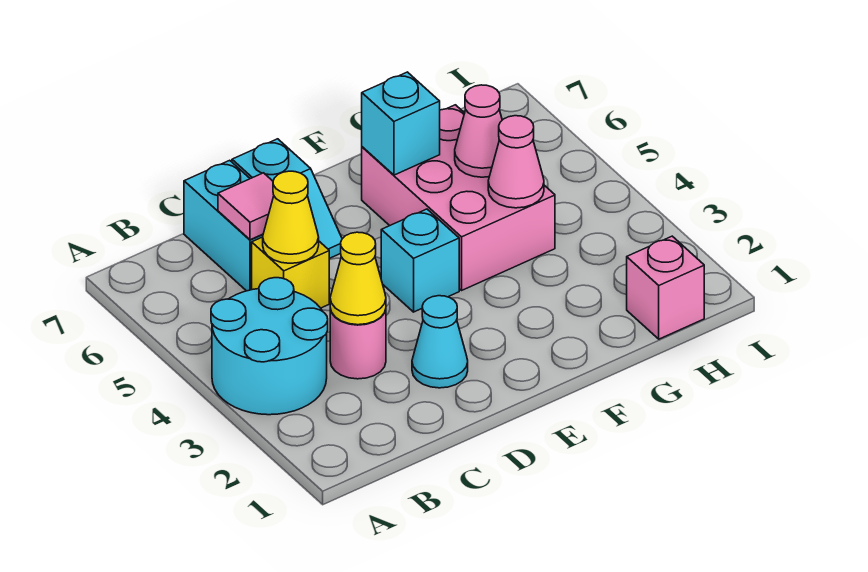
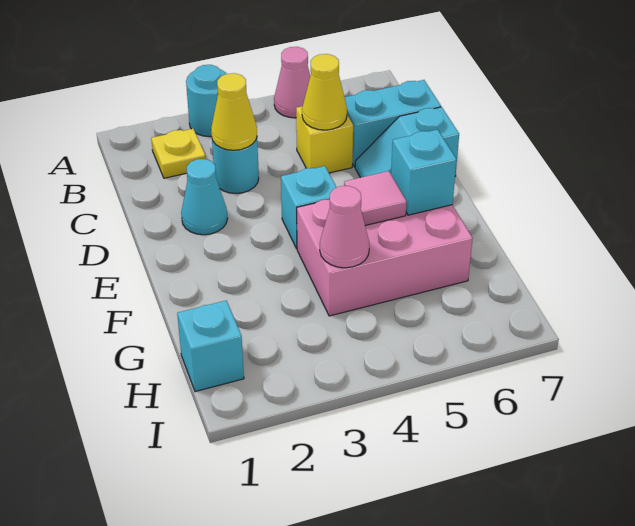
cyan round brick A3:B4 level 1 -> cyan round brick A3 level 1
none -> yellow plate B2 level 1
pink round brick C3 level 1 -> cyan round brick C3 level 1
pink tile C6 level 2 -> pink tile F5 level 2
pink cone G5 level 2 -> pink cone A5 level 1
pink brick H1 level 1 -> cyan brick H1 level 1

